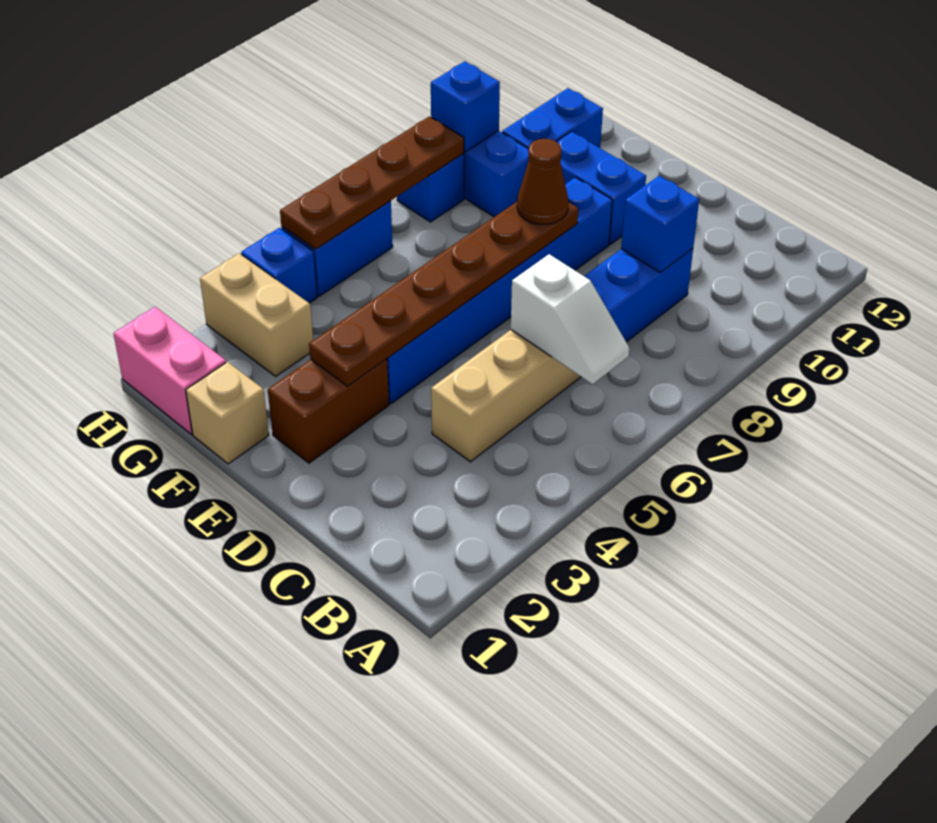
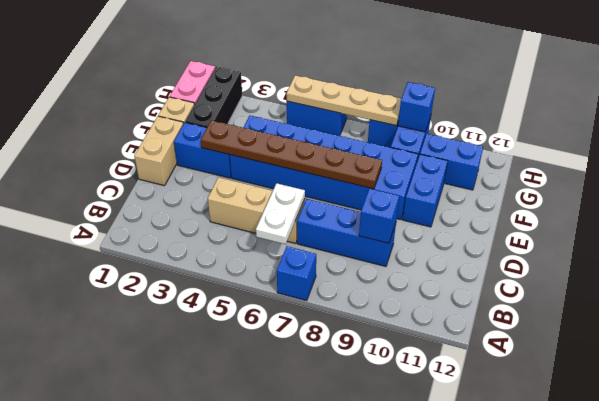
white slope B6:C6 level 2 top C -> white plate B6:C6 level 2
brown brick E2:E3 level 1 -> blue brick E2:E3 level 1
blue brick E4:E9 level 1 -> blue brick E4:F9 level 1
brown cone E8 level 3 -> none
none -> black brick F2:H2 level 1
tan brick G3:H3 level 1 -> tan brick D1:E1 level 1
blue brick H4 level 1 -> blue brick A7 level 1
brown plate H5:H8 level 2 -> tan plate H5:H8 level 2

